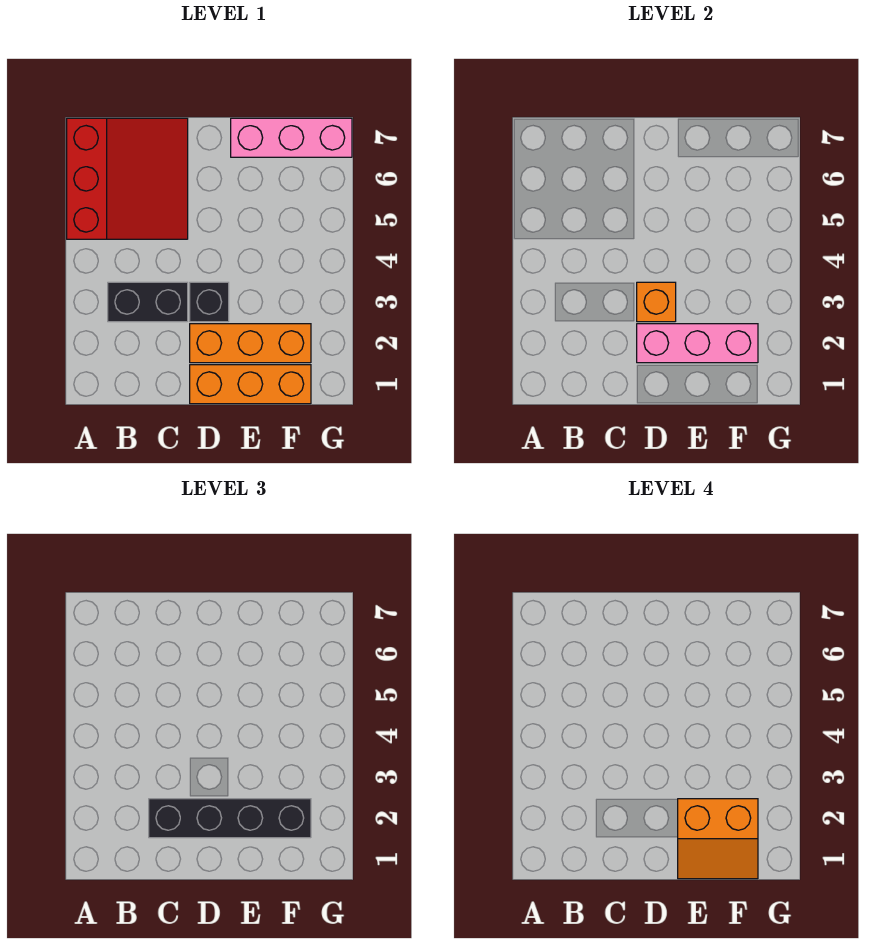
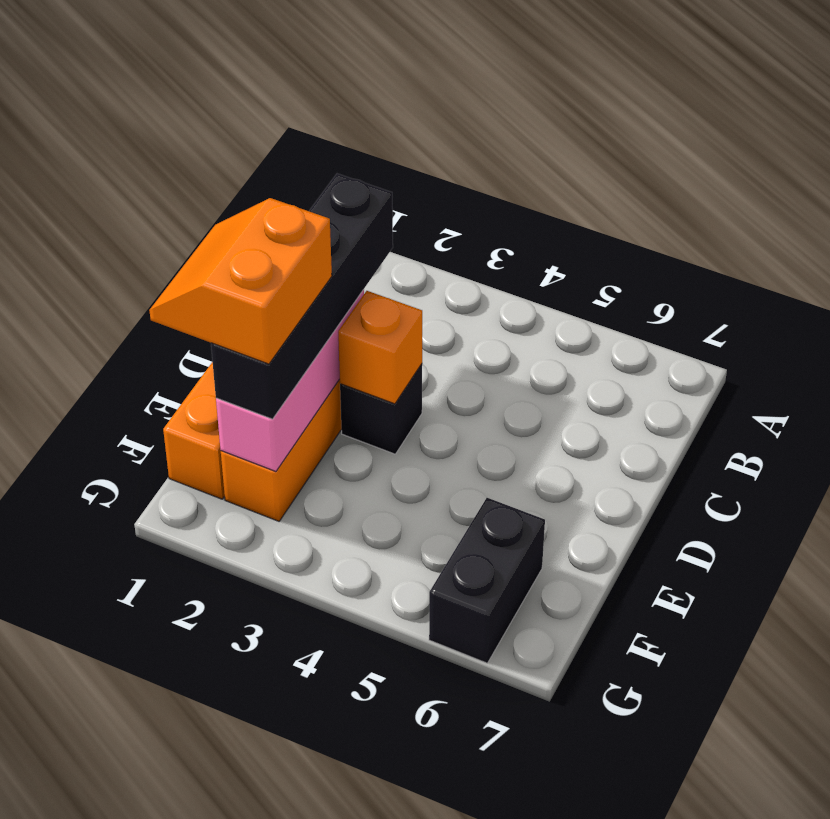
red slope A5:C7 level 1 top A -> none
black brick B3:C3 level 1 -> black brick F6:G6 level 1
pink brick E7:G7 level 1 -> none

